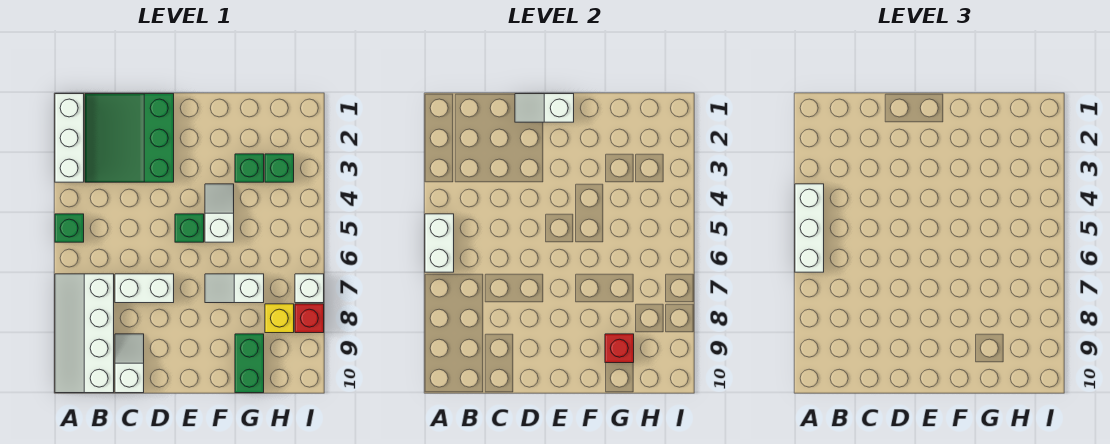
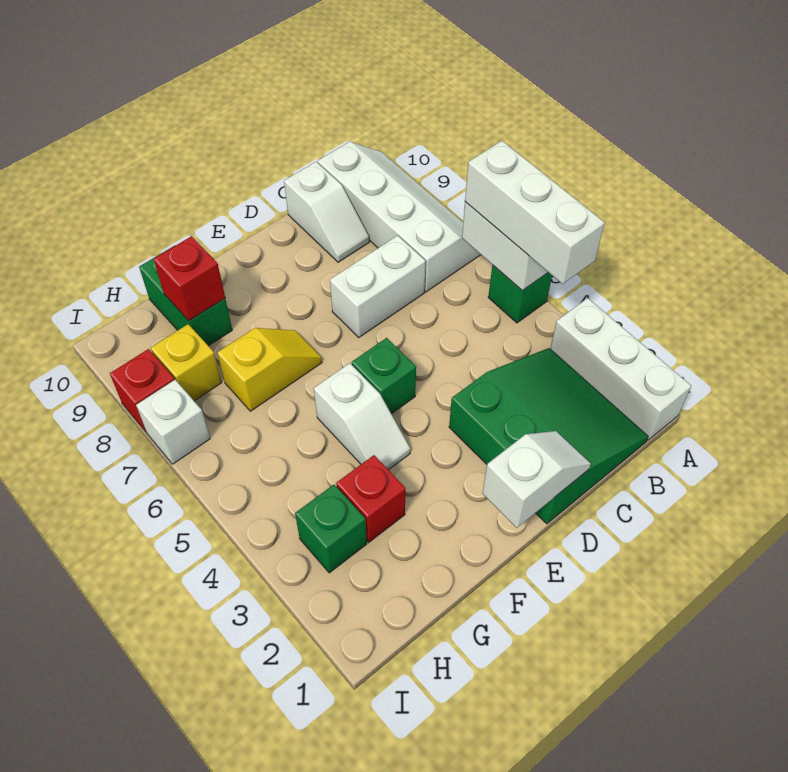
white slope F7:G7 level 1 top G -> yellow slope F7:G7 level 1 top G
green brick G3 level 1 -> red brick G3 level 1

